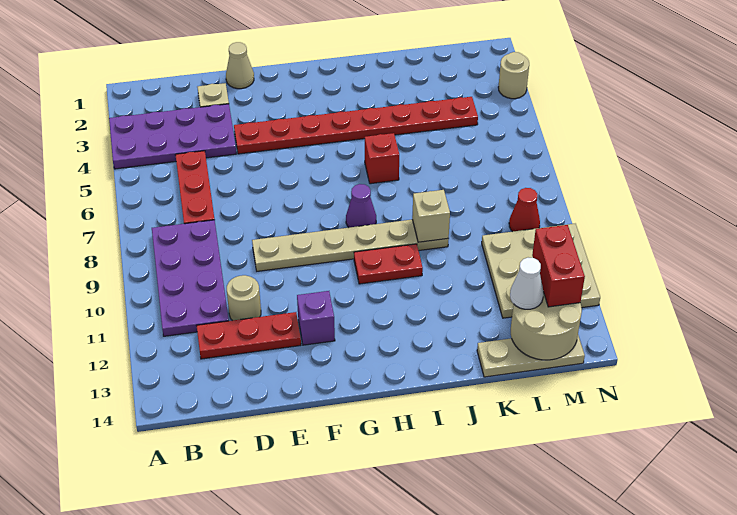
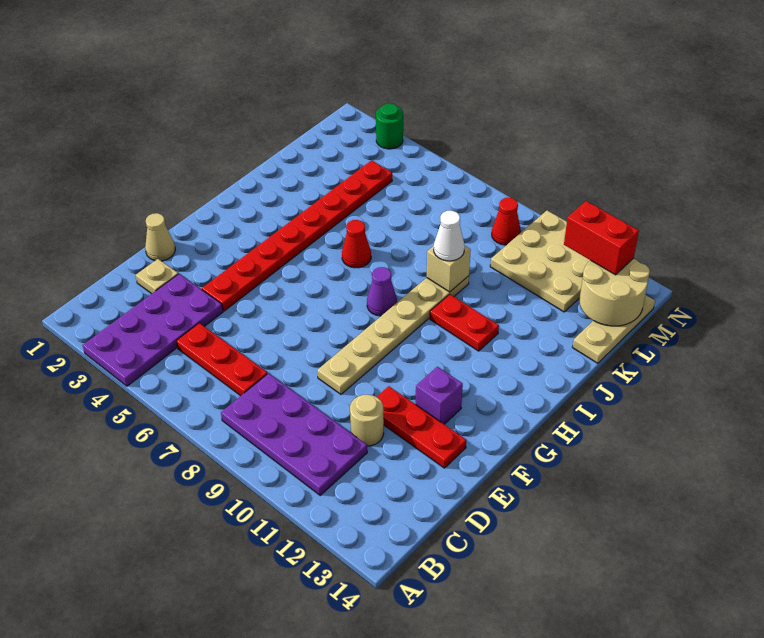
red plate C12:E12 level 1 -> red plate E11:E13 level 1
red plate H10:I10 level 1 -> red plate I10:I11 level 1
red brick I6 level 1 -> red cone I6 level 1
white cone L13 level 3 -> white cone J9 level 3
tan round brick N3 level 1 -> green round brick N3 level 1

